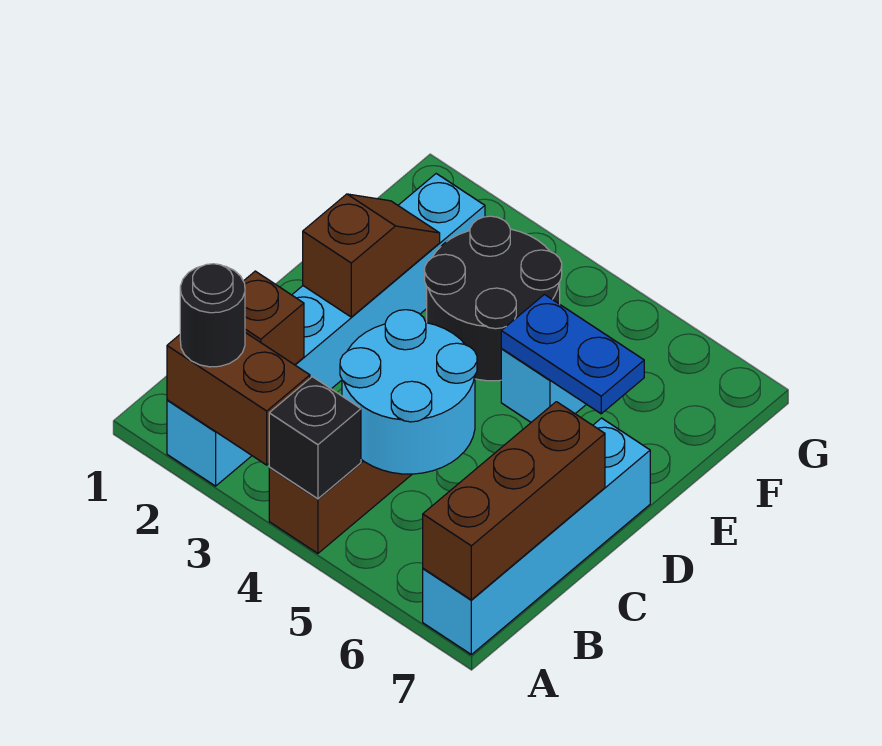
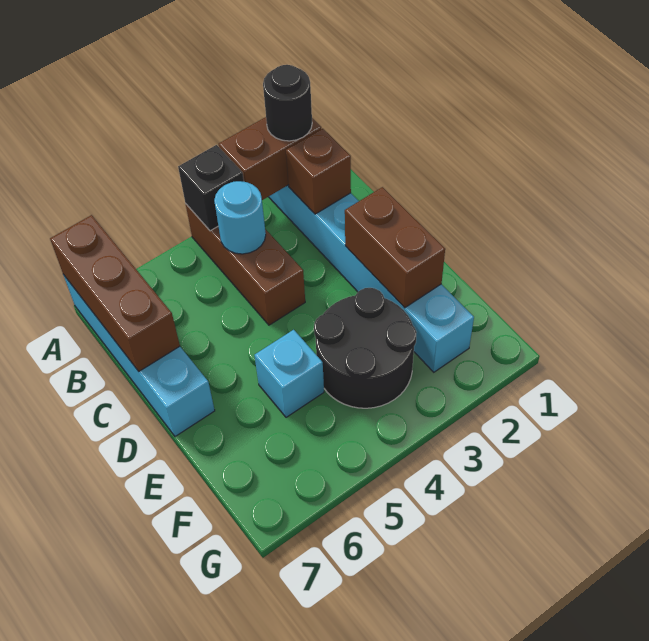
cyan round brick B4:C5 level 2 -> cyan round brick B4 level 2
brown slope D2:E2 level 2 top D -> brown brick D2:E2 level 2
blue plate E5:E6 level 2 -> none

